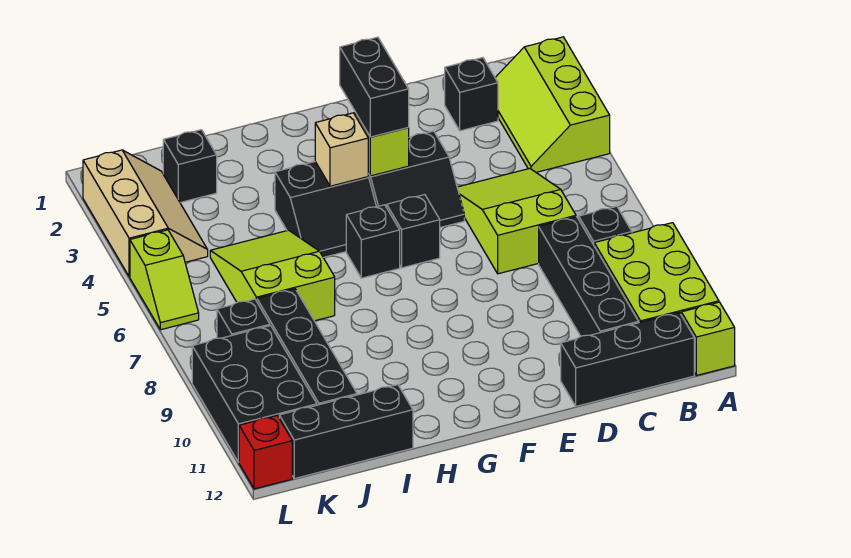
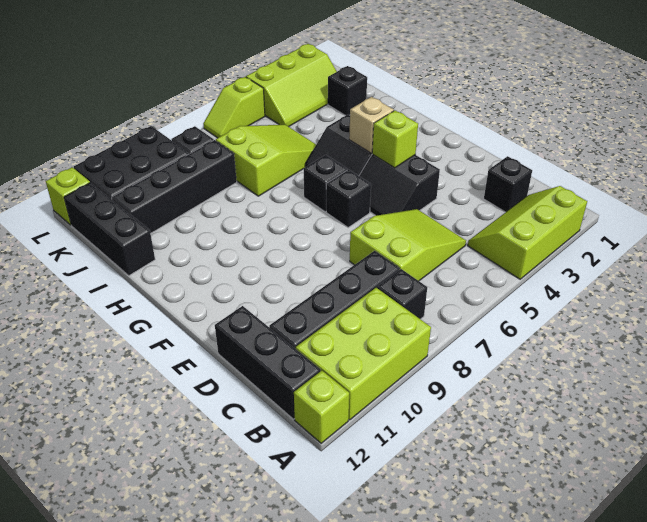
black brick F3:F4 level 3 -> none
tan slope K2:L4 level 1 top L -> lime slope K2:L4 level 1 top L
red brick L12 level 1 -> lime brick L12 level 1

